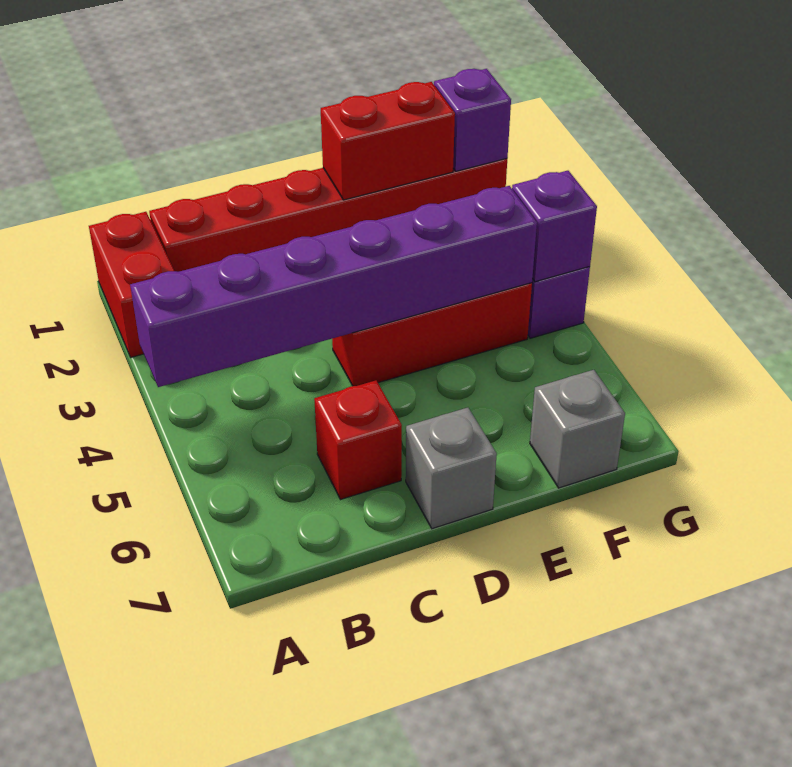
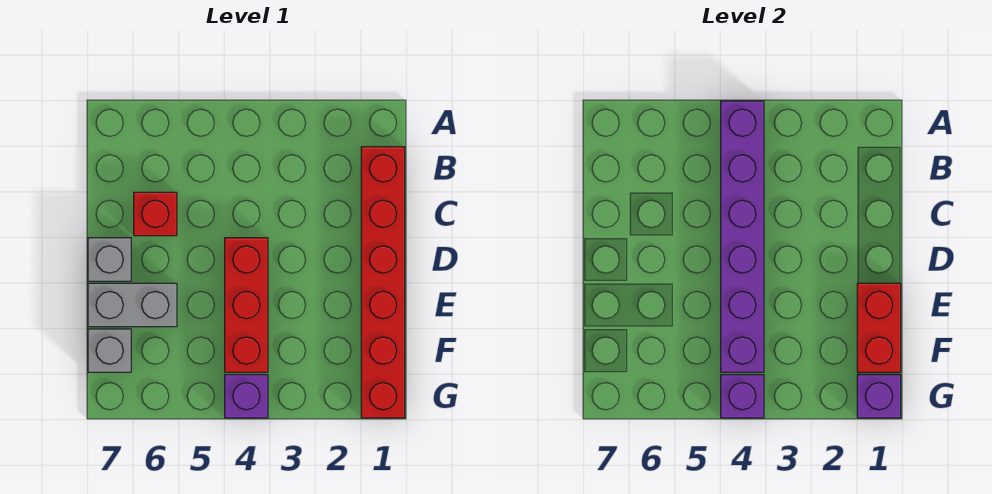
red brick A1:A2 level 1 -> none
none -> grey brick E6:E7 level 1

